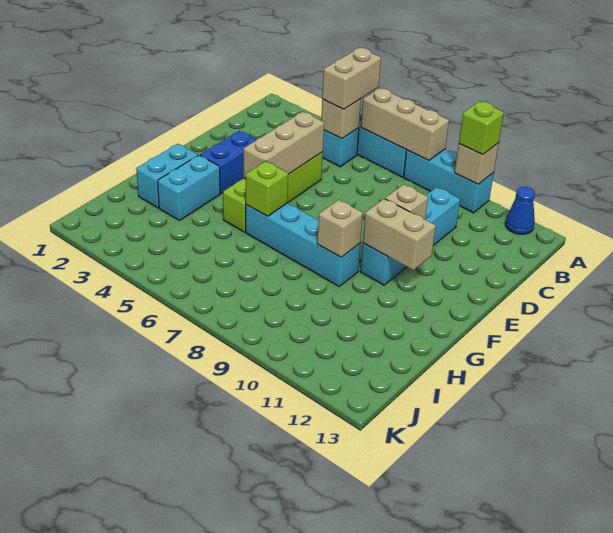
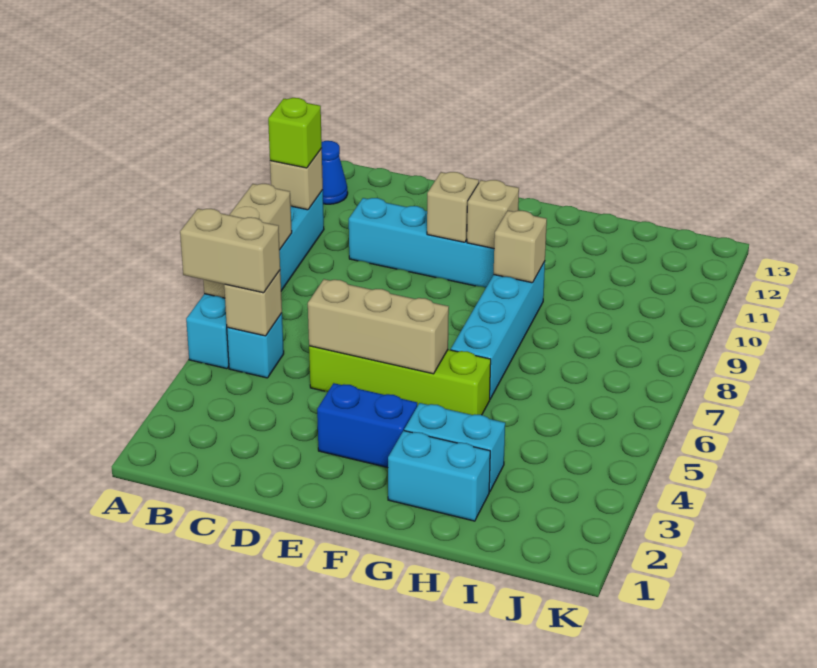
tan brick F10:F11 level 2 -> tan brick F10 level 2
lime brick G6 level 2 -> none

